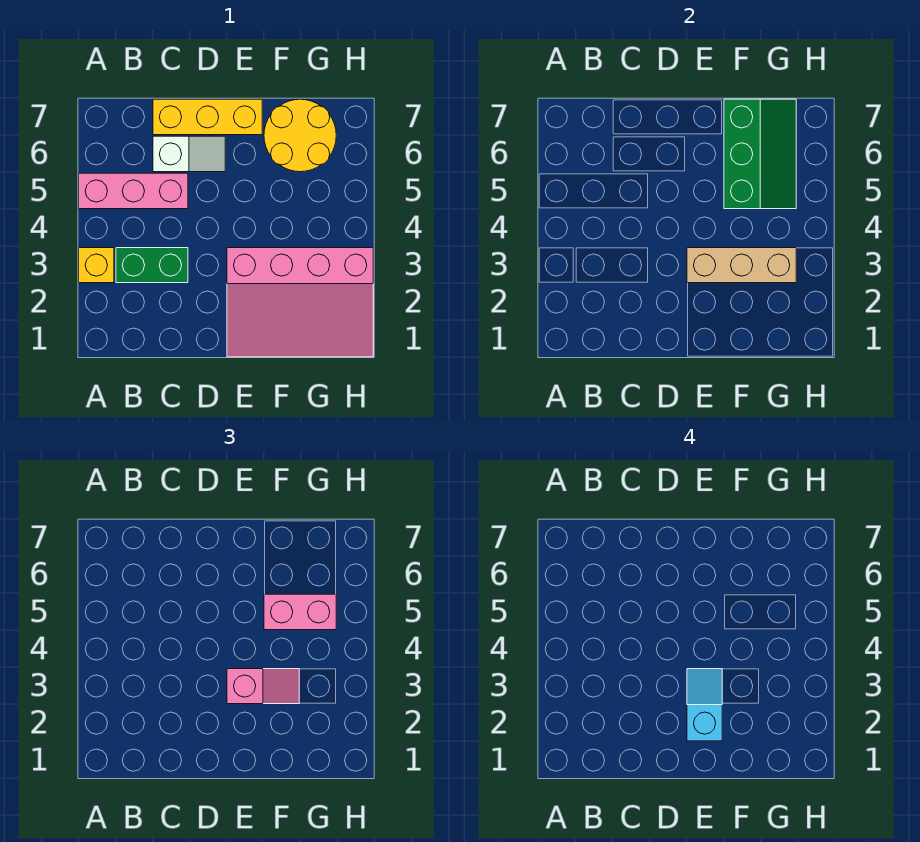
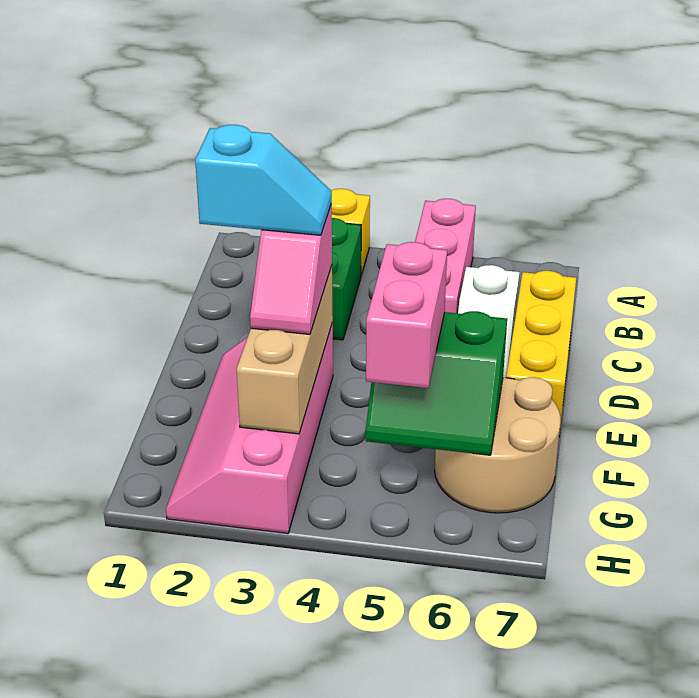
pink slope E1:H3 level 1 top 3 -> pink slope E2:H3 level 1 top 3
green slope F5:G7 level 2 top F -> green slope F5:G6 level 2 top F
yellow round brick F6:G7 level 1 -> tan round brick F6:G7 level 1

